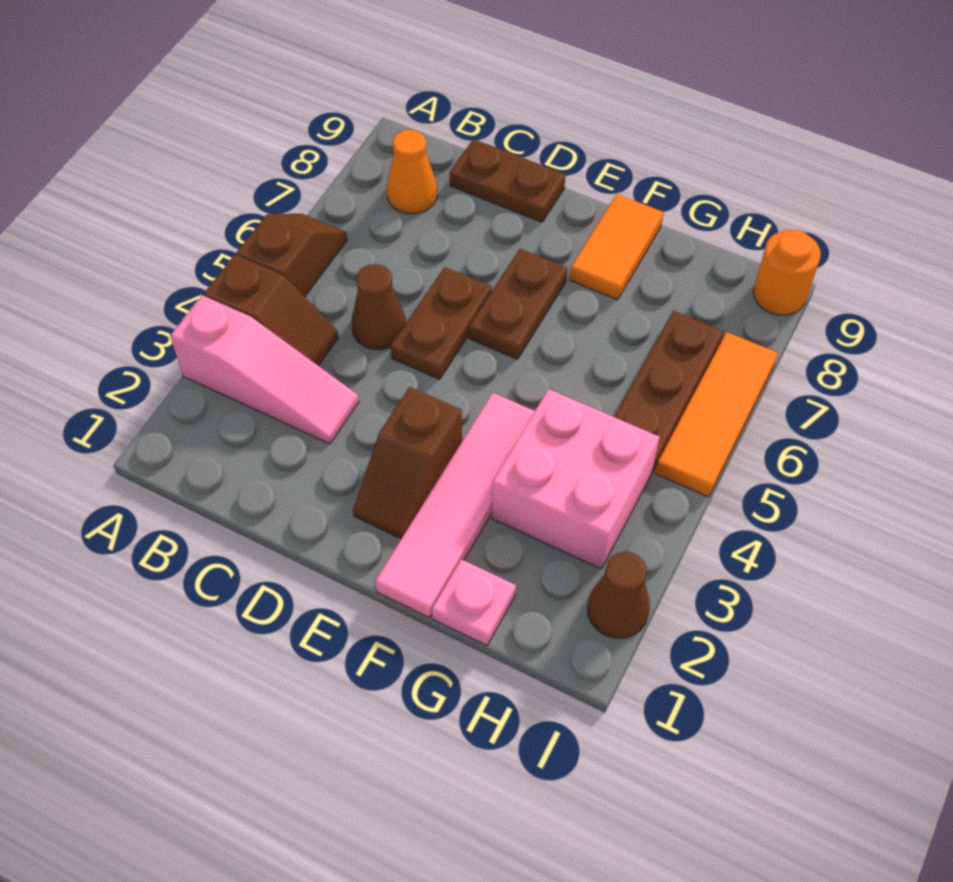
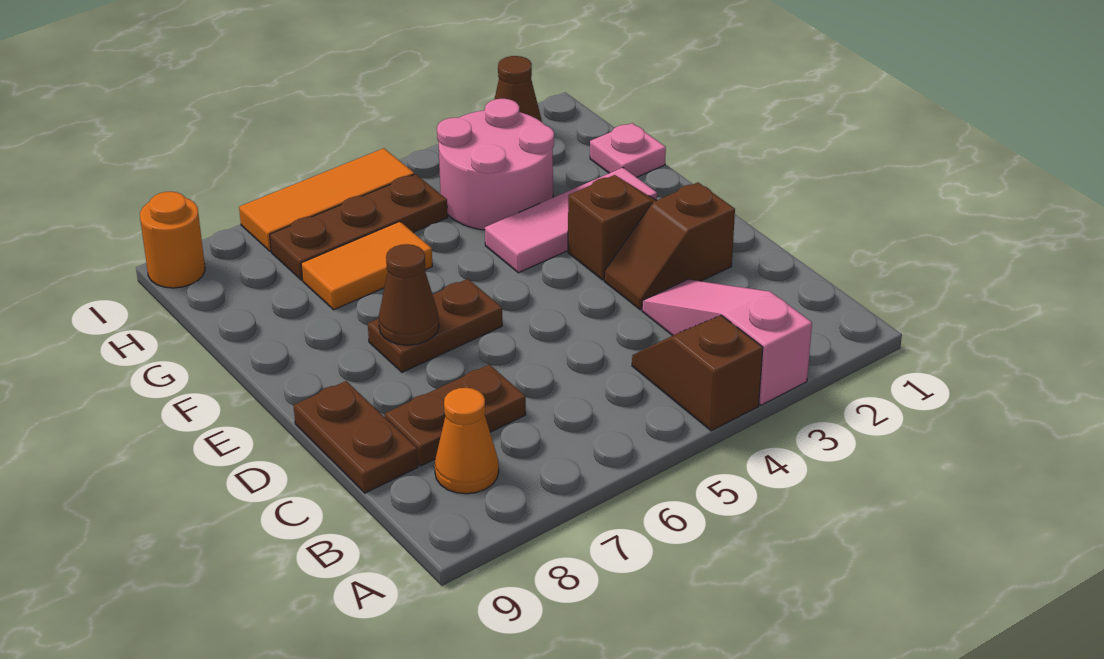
brown slope A5:A6 level 1 top 5 -> brown slope D2:D3 level 1 top 2
brown cone C5 level 1 -> brown cone E7 level 2
brown plate D5:D6 level 1 -> brown plate C7:C8 level 1
pink tile F1:F4 level 1 -> pink tile F2:F4 level 1
orange tile F8:F9 level 1 -> orange tile G6:G7 level 1
pink brick G3:H4 level 1 -> pink round brick G3:H4 level 1

